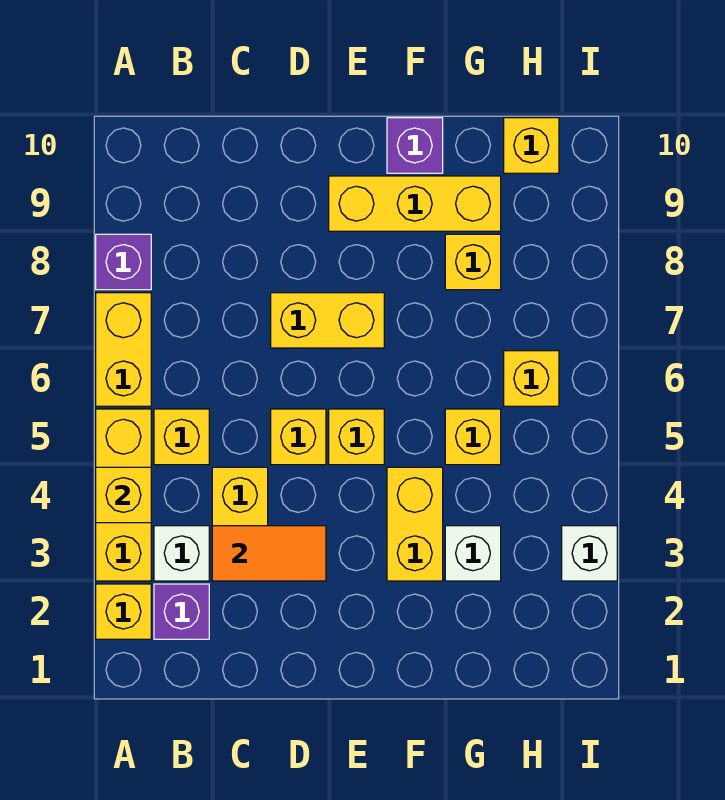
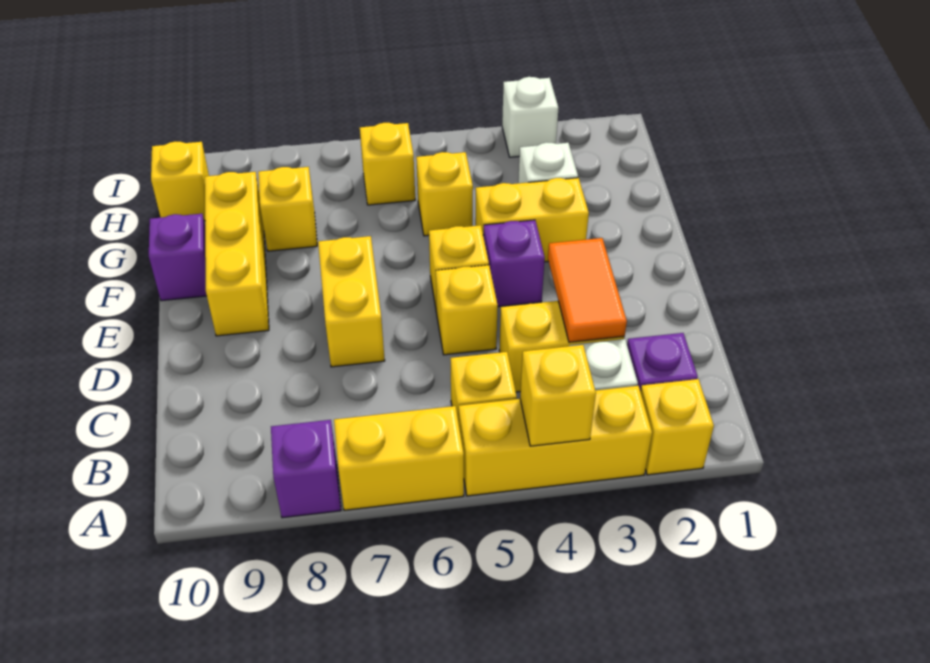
none -> purple brick E4 level 1

